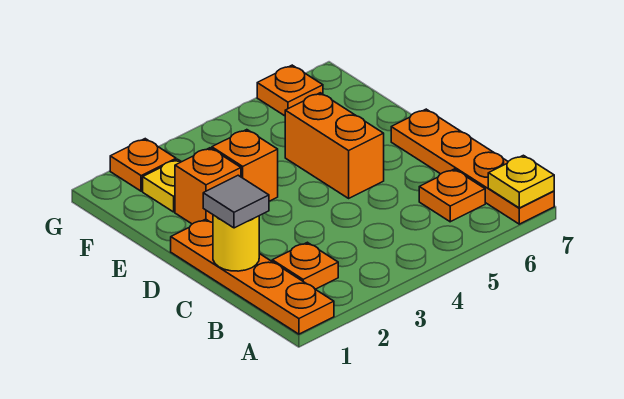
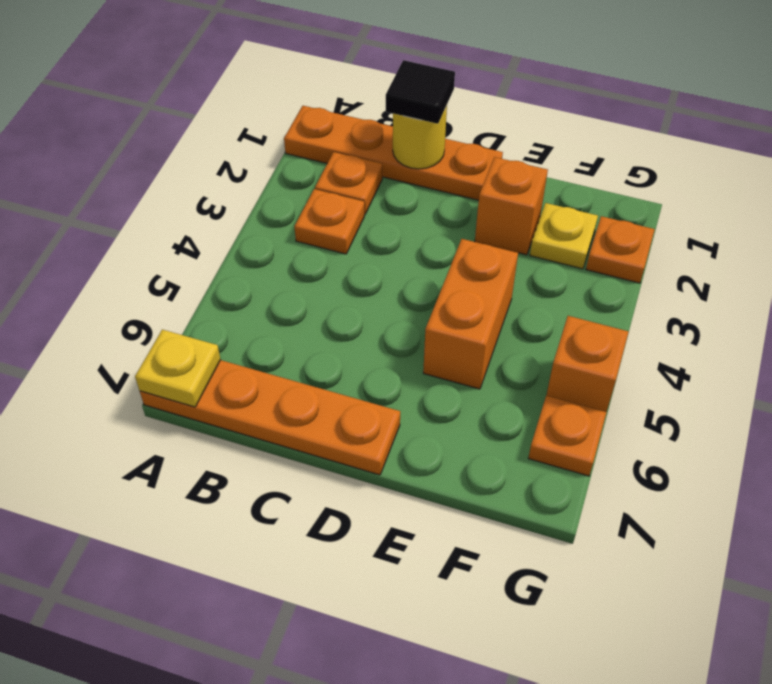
orange plate B6 level 1 -> orange plate B3 level 1
grey tile C1 level 3 -> black tile C1 level 3
orange brick D5:E5 level 1 -> orange brick E4:E5 level 1
orange brick E3 level 1 -> orange brick G5 level 1

